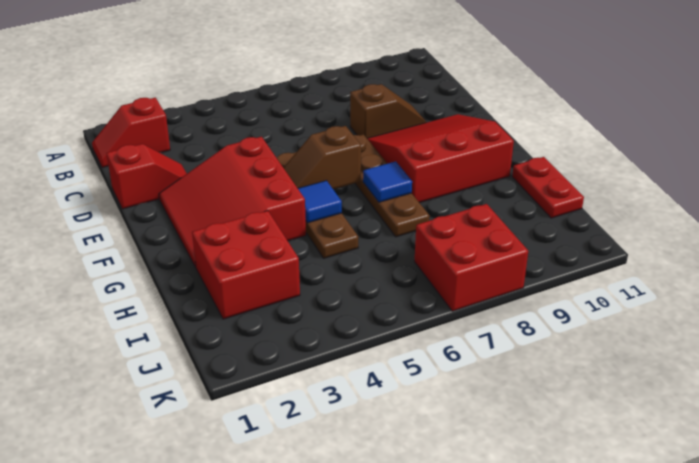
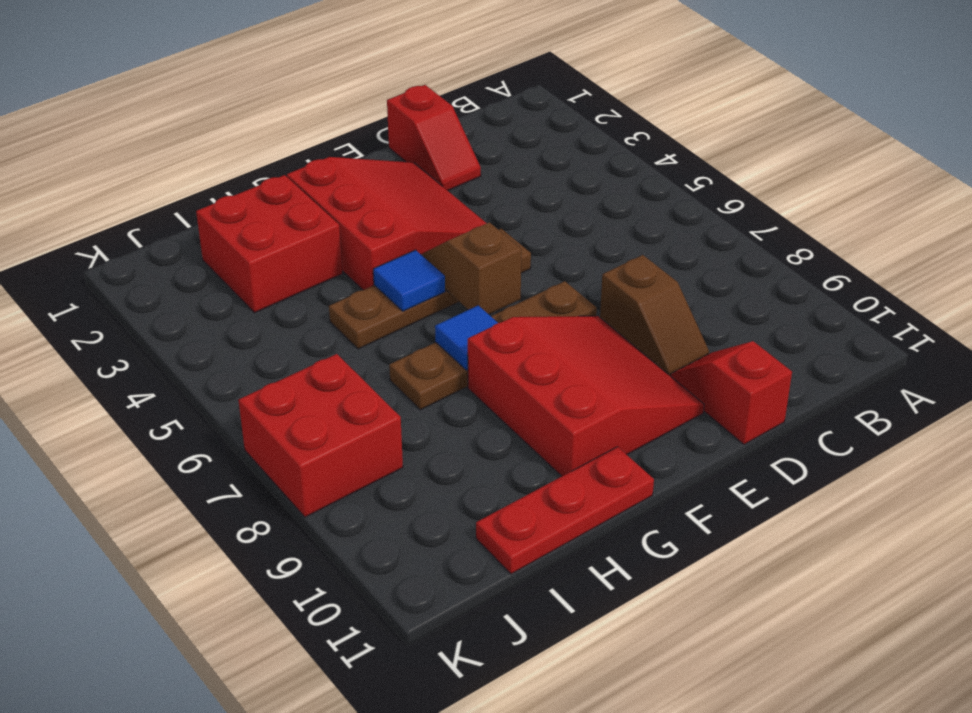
red slope B1:B2 level 1 top 2 -> red slope D10:D11 level 1 top 11
red slope E2:G4 level 1 top 4 -> red slope E2:G4 level 1 top G
red plate H11:I11 level 1 -> red plate G11:I11 level 1

